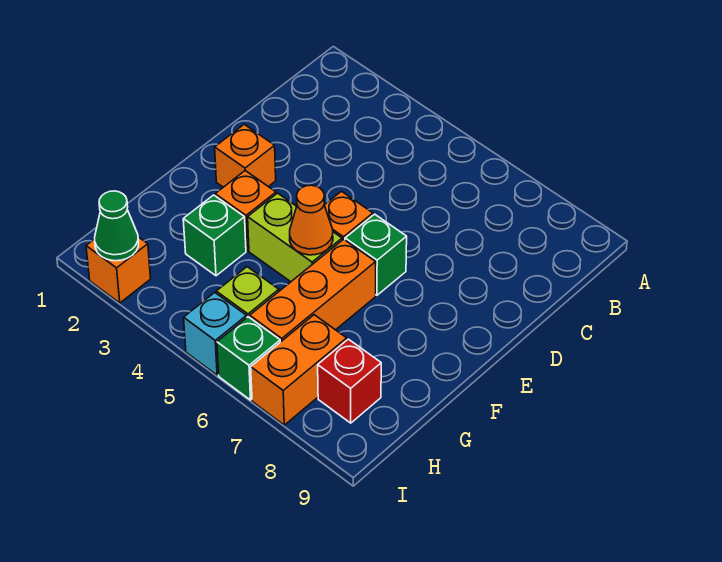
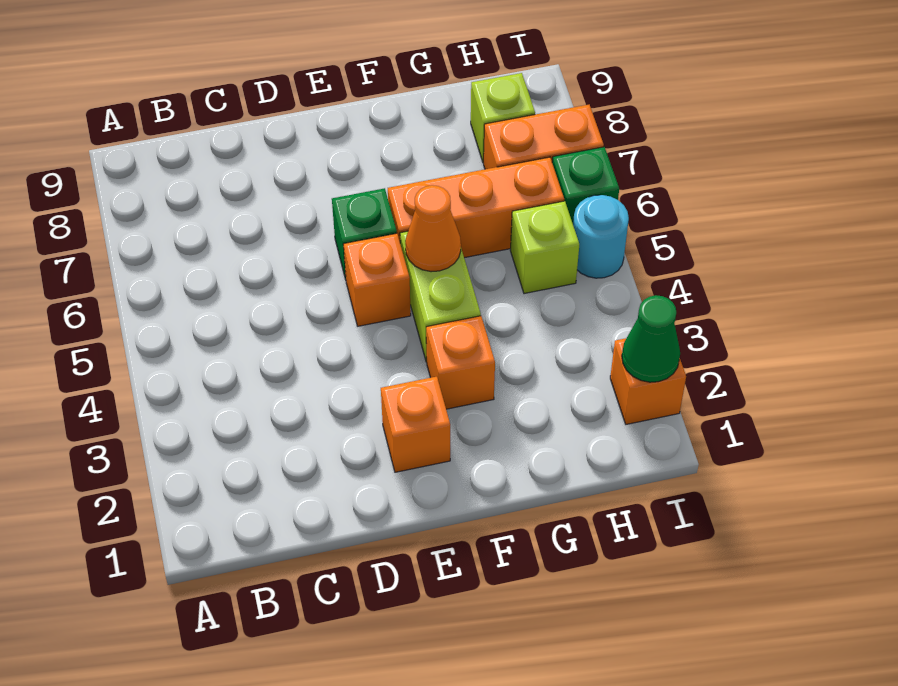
green brick G3 level 1 -> none
red brick H8 level 1 -> lime brick H8 level 1
cyan brick I5 level 1 -> cyan round brick I5 level 1

